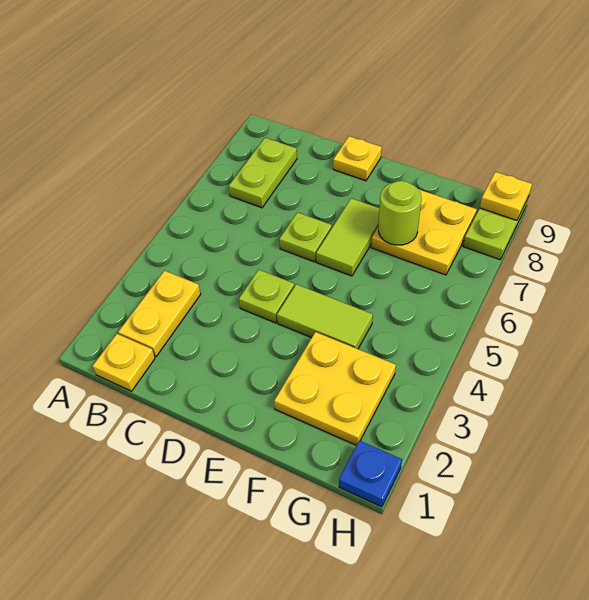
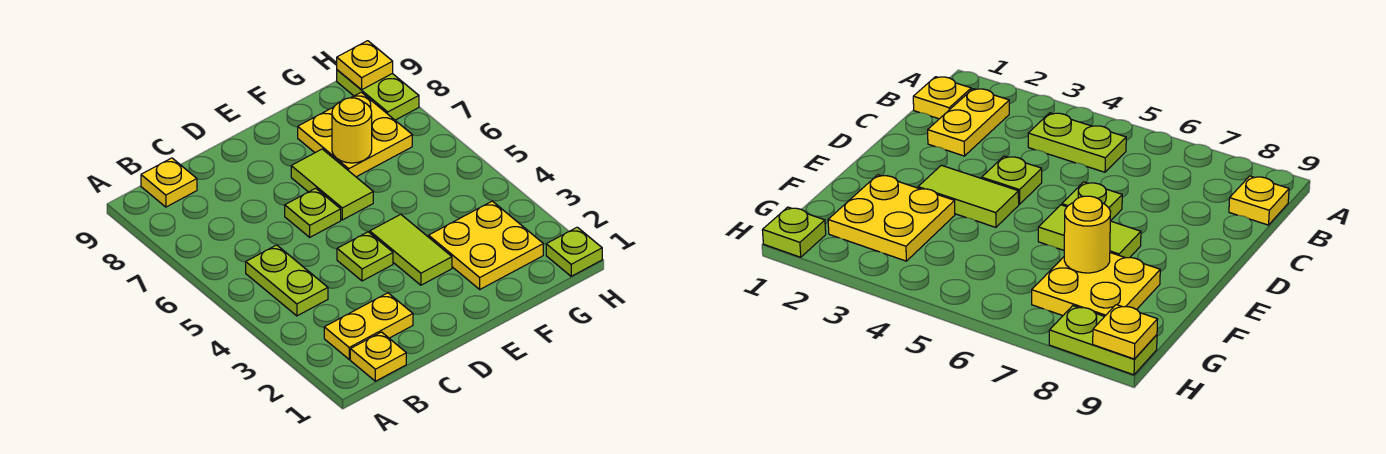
yellow plate B2:B3 level 1 -> yellow plate B2:C2 level 1
lime plate B7:B8 level 1 -> lime plate B4:B5 level 1
yellow plate D9 level 1 -> yellow plate B9 level 1
lime tile E4:F4 level 1 -> lime tile E3:E4 level 1
lime round brick F7 level 2 -> yellow round brick F7 level 2
blue plate H1 level 1 -> lime plate H1 level 1

